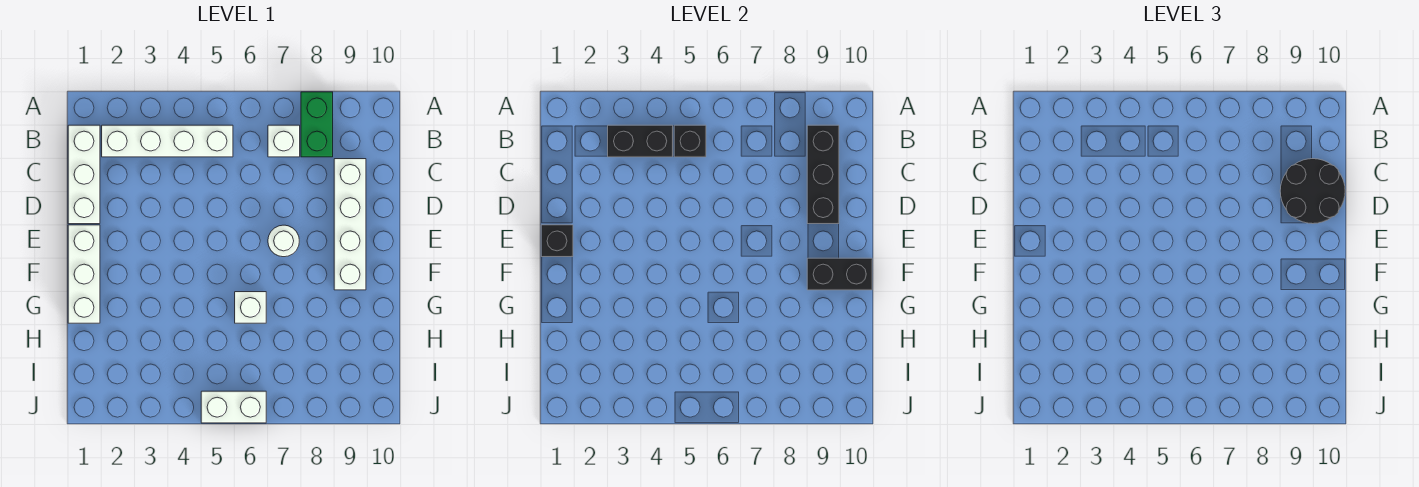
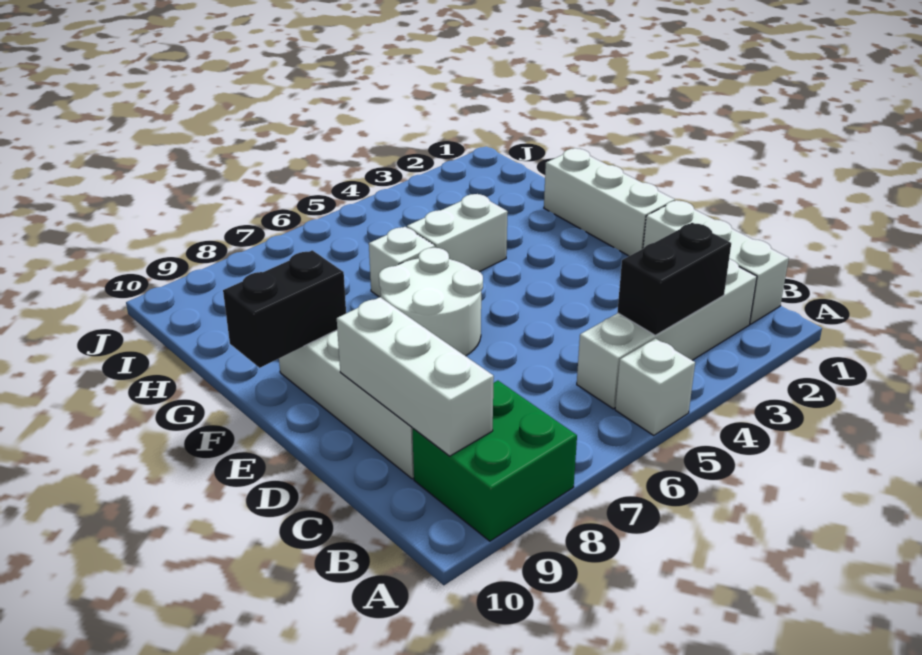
green brick A8:B8 level 1 -> green brick A8:B9 level 1
black brick B5 level 2 -> none
white brick B7 level 1 -> white brick A5 level 1
black brick B9:D9 level 2 -> white brick B9:D9 level 2
black round brick C9:D10 level 3 -> none
black brick E1 level 2 -> none
white round brick E7 level 1 -> white round brick E6:F7 level 1
white brick J5:J6 level 1 -> white brick G4:G5 level 1

